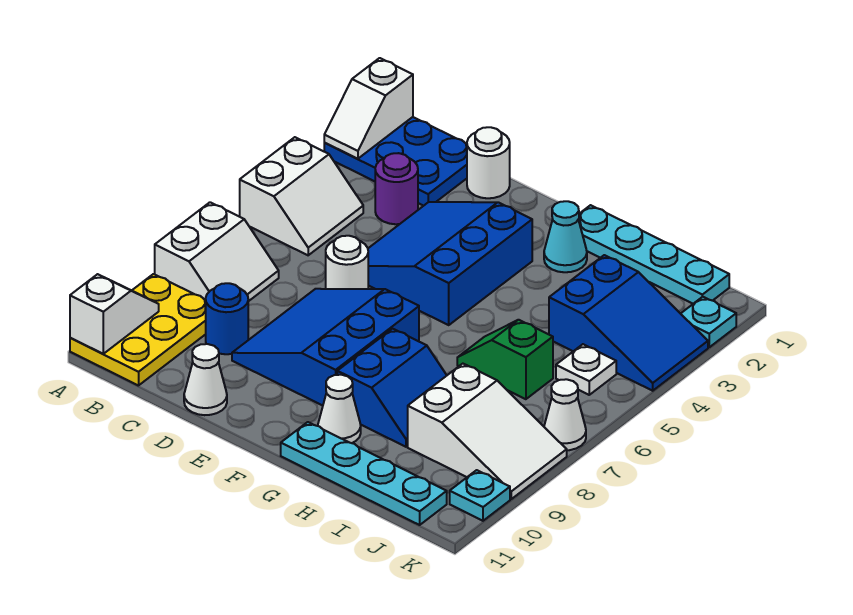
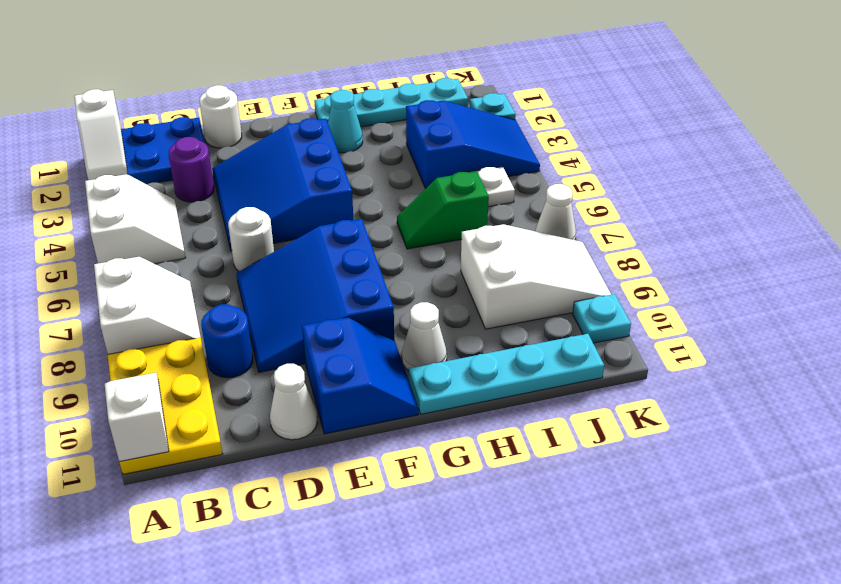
blue slope G8:H9 level 1 top G -> blue slope E10:F11 level 1 top E

